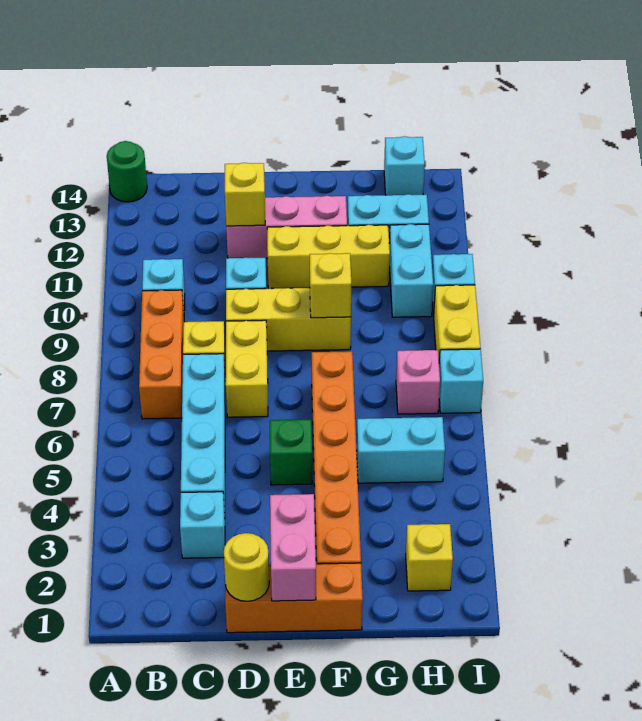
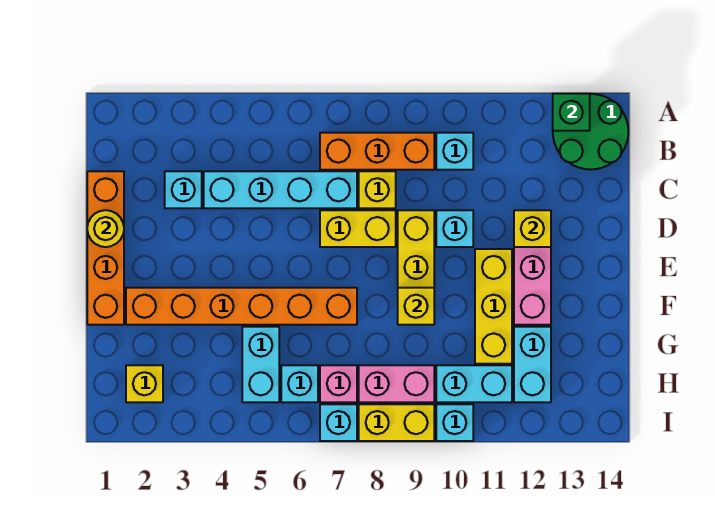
green round brick A14 level 1 -> green round brick A13:B14 level 1
orange brick D1:F1 level 1 -> orange brick C1:F1 level 1
pink brick E1:E2 level 2 -> pink brick H8:H9 level 1
green brick E5 level 1 -> green brick A13 level 2
cyan brick H14 level 1 -> cyan brick H6 level 1

